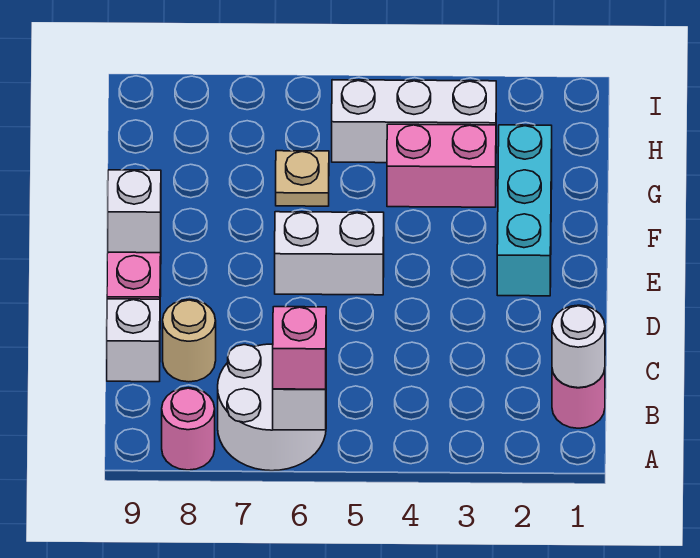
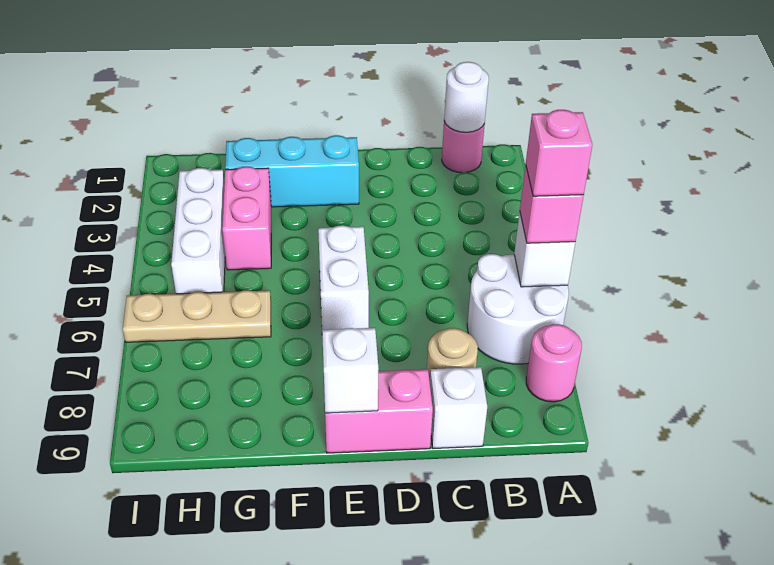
none -> pink brick A6 level 4
tan plate G6 level 1 -> tan plate G6:I6 level 1

